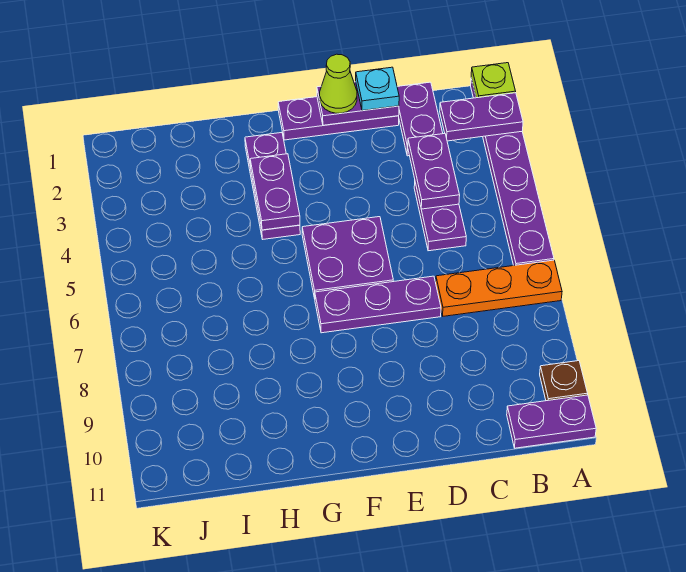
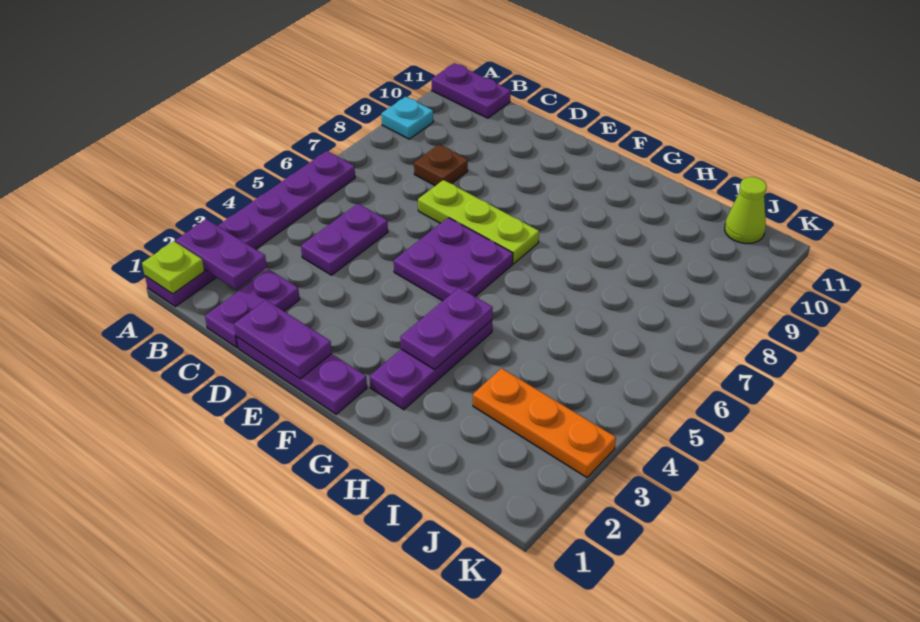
orange plate A7:C7 level 1 -> orange plate I3:K3 level 1
brown plate A10 level 1 -> brown plate C8 level 1
purple plate C3:C4 level 2 -> none
cyan plate D1 level 3 -> cyan plate A9 level 1
purple plate D7:F7 level 1 -> lime plate D7:F7 level 1
lime cone E1 level 3 -> lime cone J11 level 1

